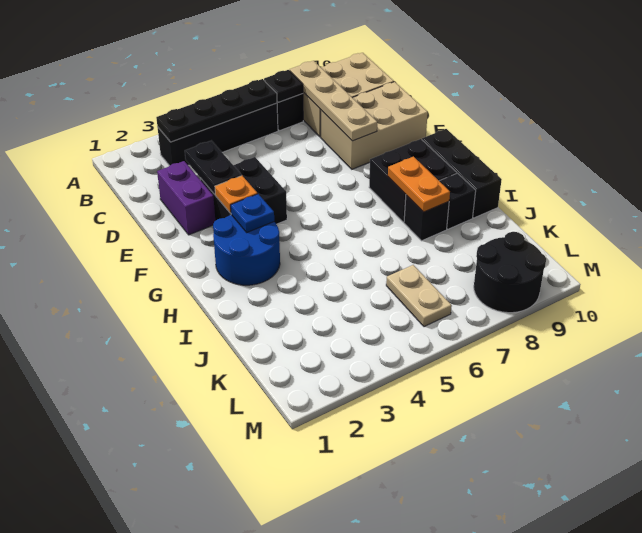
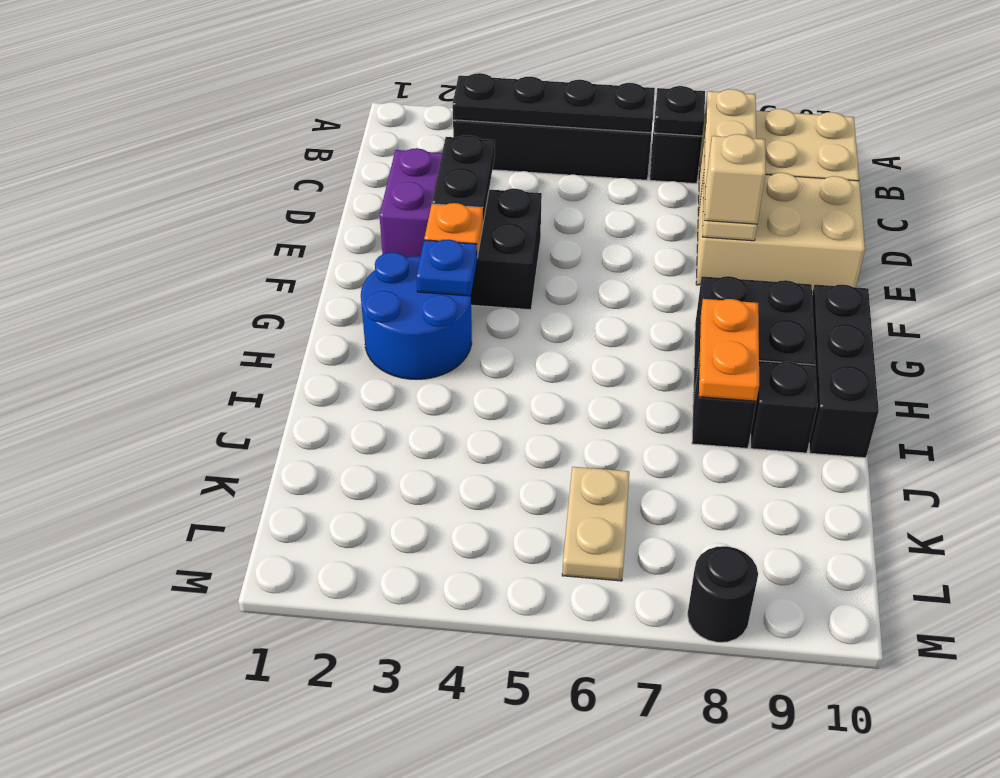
none -> tan brick E8 level 3
black round brick L8:M9 level 1 -> black round brick M8 level 1

